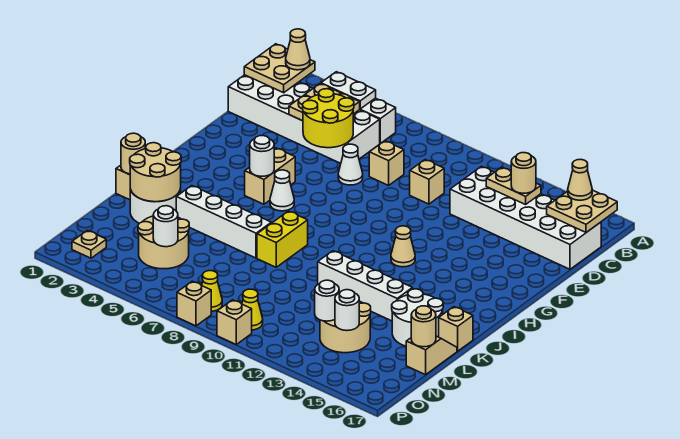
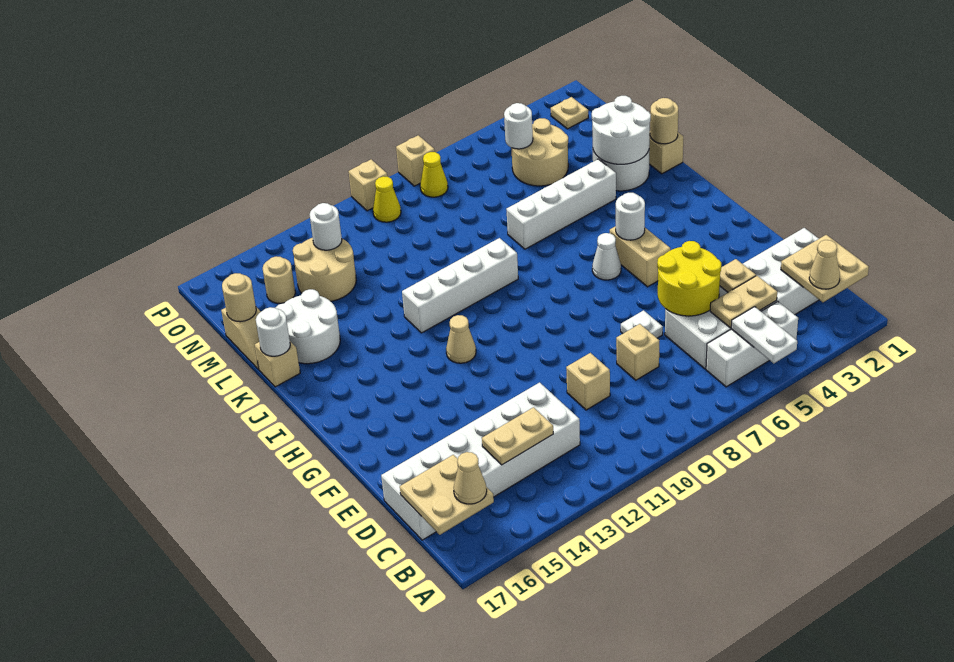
white plate B4:B5 level 2 -> white plate A5:B5 level 2
tan round brick C14 level 3 -> tan round brick N15 level 1
white cone E7 level 1 -> white plate E7 level 1
yellow brick J8:K8 level 1 -> none
tan round brick K2:L3 level 2 -> white round brick K2:L3 level 2
white brick K11:K14 level 1 -> white brick J9:J12 level 1
white round brick N14 level 2 -> white round brick K17 level 2

